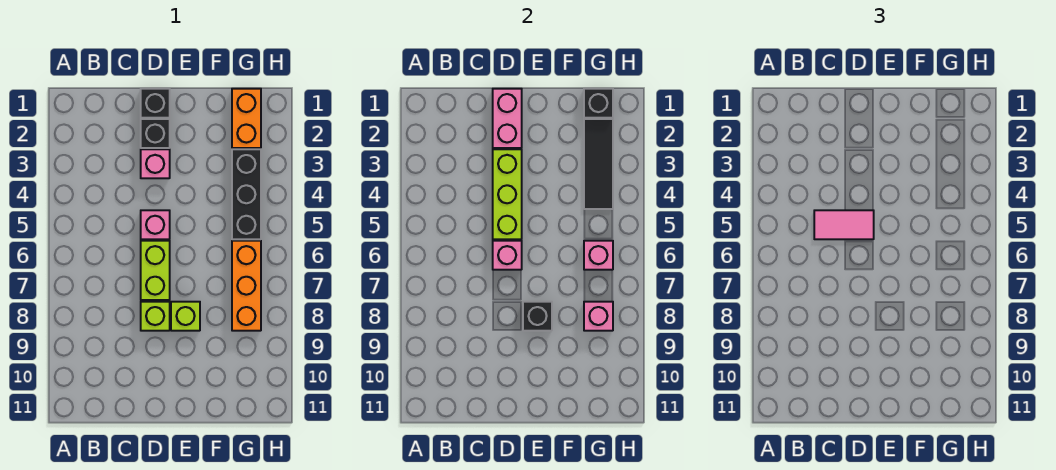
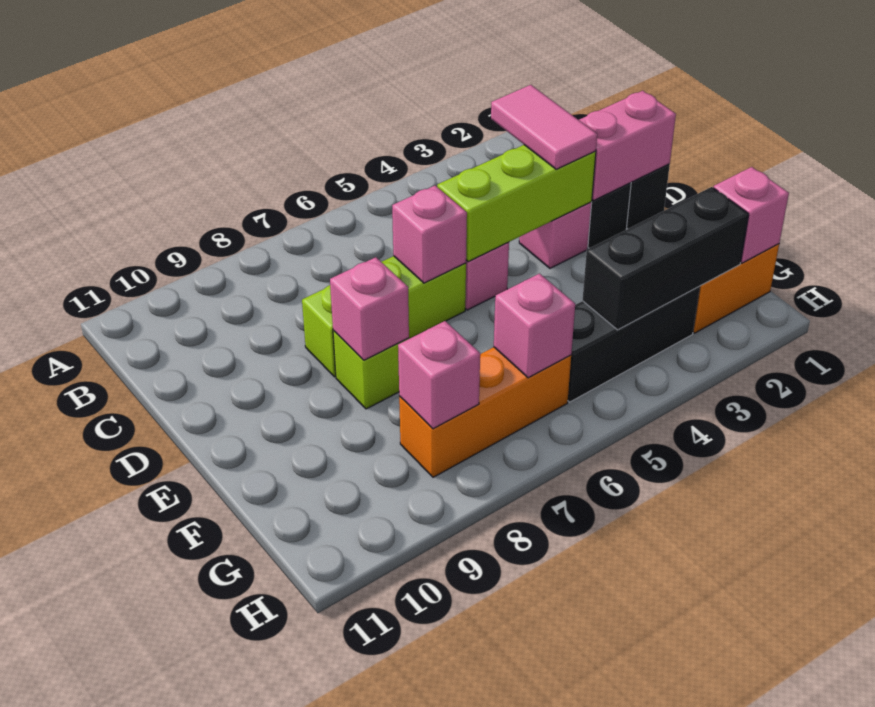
pink tile C5:D5 level 3 -> pink tile C3:D3 level 3
black brick E8 level 2 -> pink brick E8 level 2
black brick G1 level 2 -> pink brick G1 level 2
black tile G2:G4 level 2 -> black brick G2:G4 level 2

